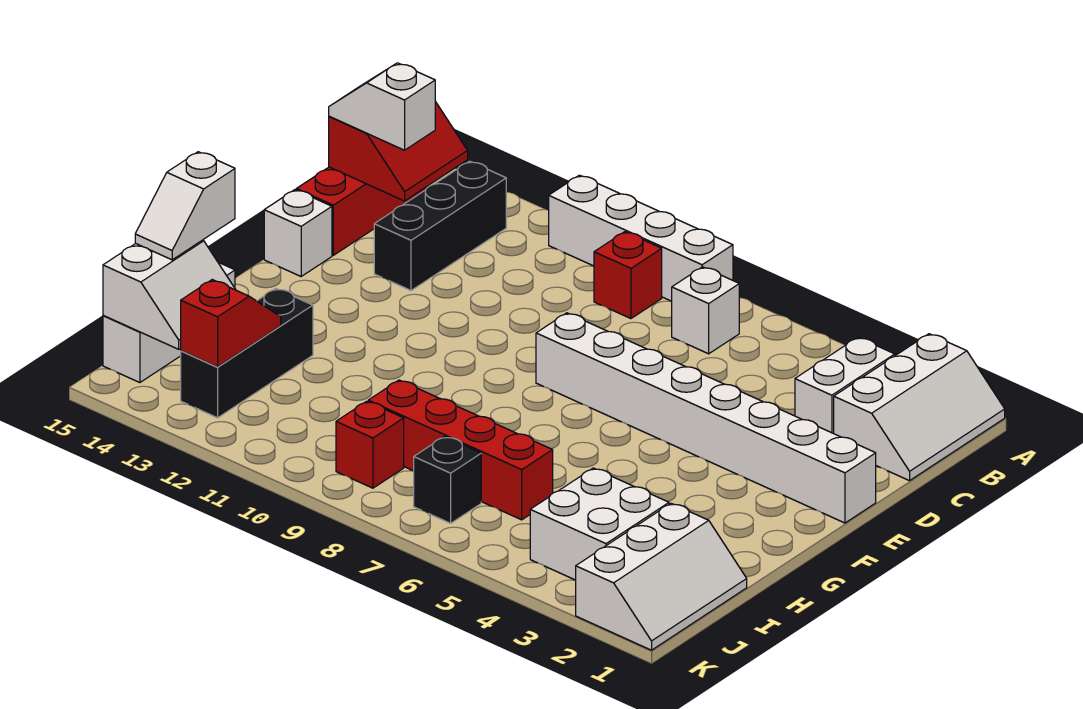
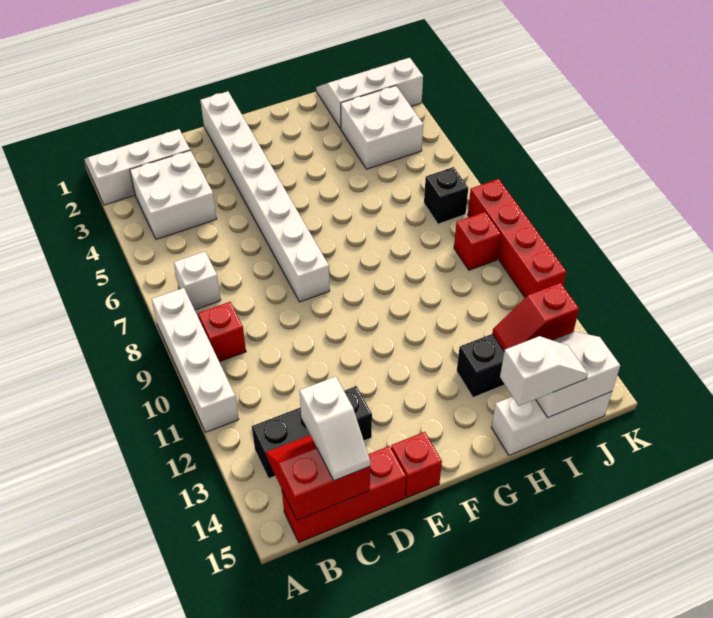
white brick B3:C3 level 1 -> white brick B3:C4 level 1
white brick E15 level 1 -> red brick E15 level 1
red brick I6:I9 level 1 -> red brick K8:K11 level 1

